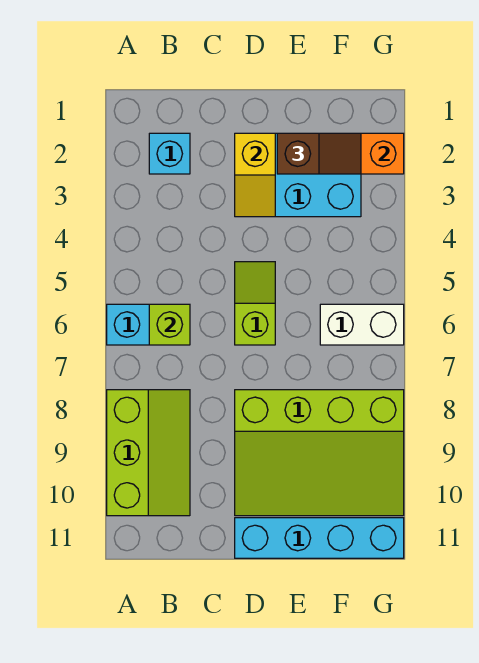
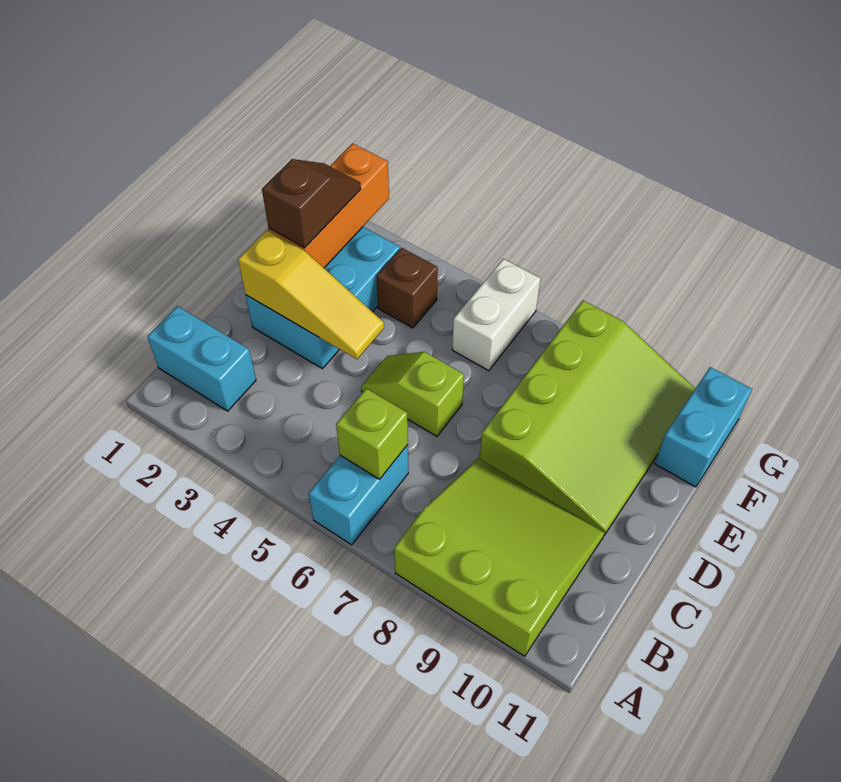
lime slope A8:B10 level 1 top A -> lime slope A8:C10 level 1 top A
cyan brick B2 level 1 -> cyan brick B1:B2 level 1
yellow slope D2:D3 level 2 top 2 -> yellow slope D2:D4 level 2 top 2
cyan brick D11:G11 level 1 -> cyan brick F11:G11 level 1
none -> brown brick F4 level 1

